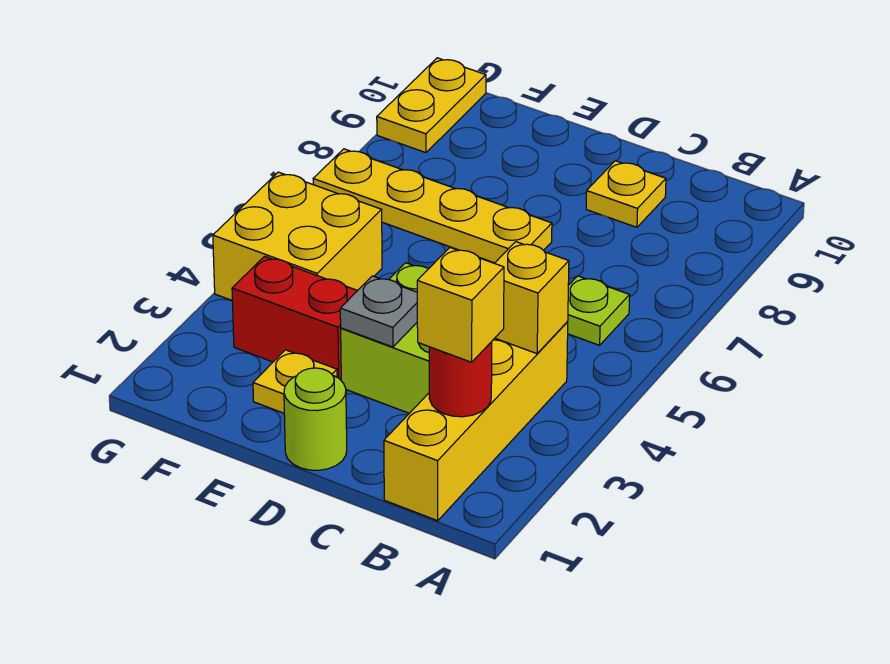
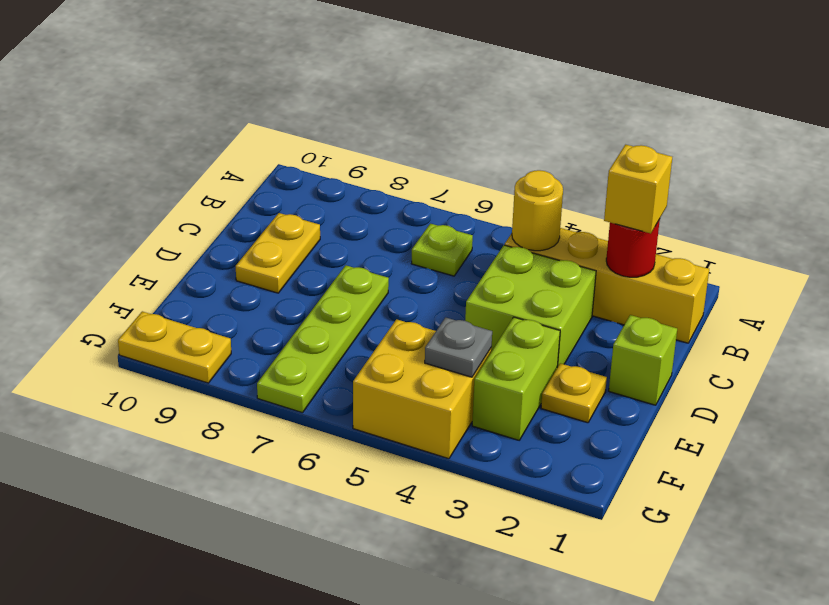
yellow brick B4 level 2 -> yellow round brick B4 level 2
yellow plate C9 level 1 -> yellow plate C9:D9 level 1
lime round brick D1 level 1 -> lime brick D1 level 1
grey plate D3 level 2 -> grey plate F4 level 2
yellow plate D7:G7 level 1 -> lime plate D7:G7 level 1
red brick E3:F3 level 1 -> lime brick E3:F3 level 1

